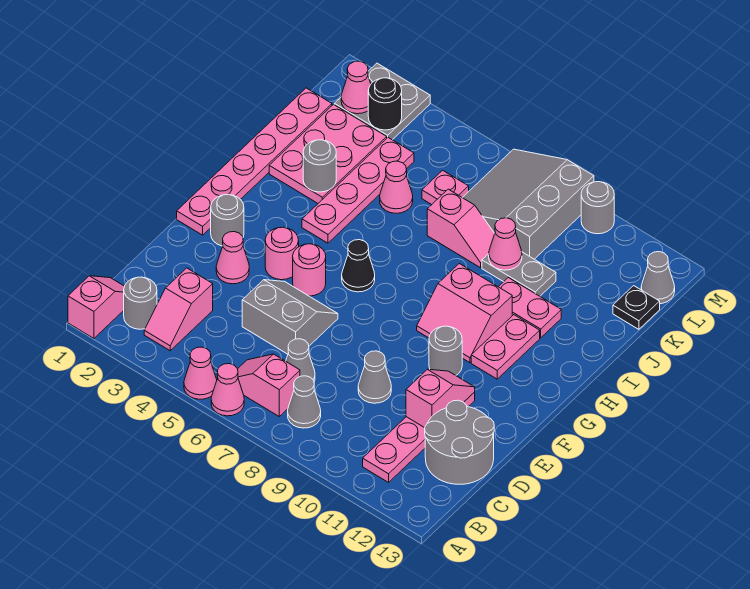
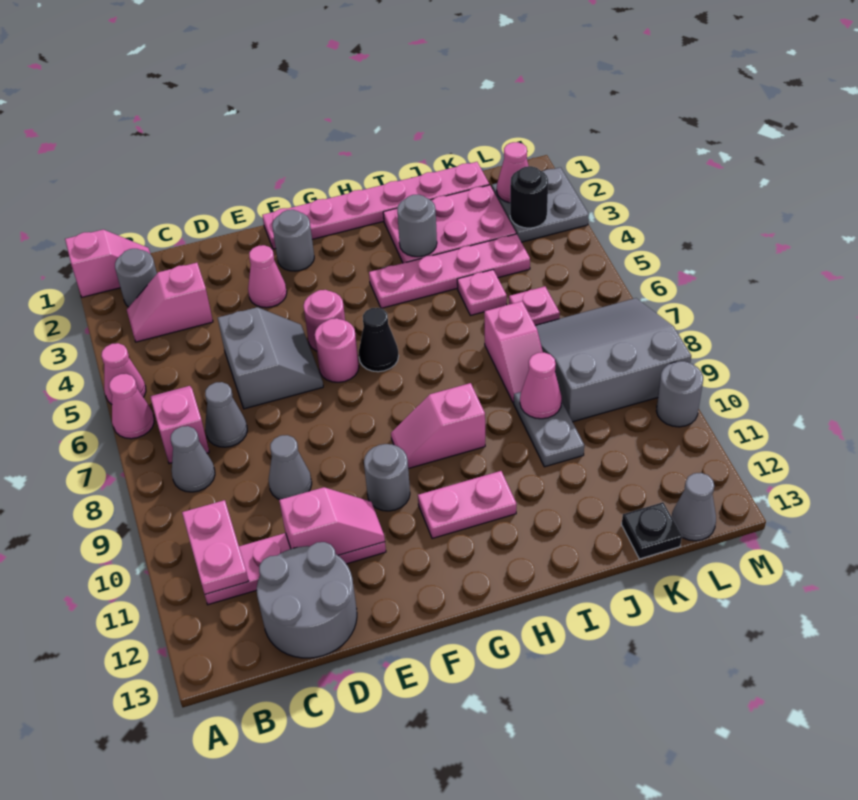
pink round brick F4 level 1 -> pink round brick F6 level 1
pink slope G9:H10 level 1 top H -> pink slope G9:H9 level 1 top H
pink plate I10:I11 level 1 -> pink plate B10:B11 level 2
pink cone J5 level 1 -> pink plate J5 level 1

